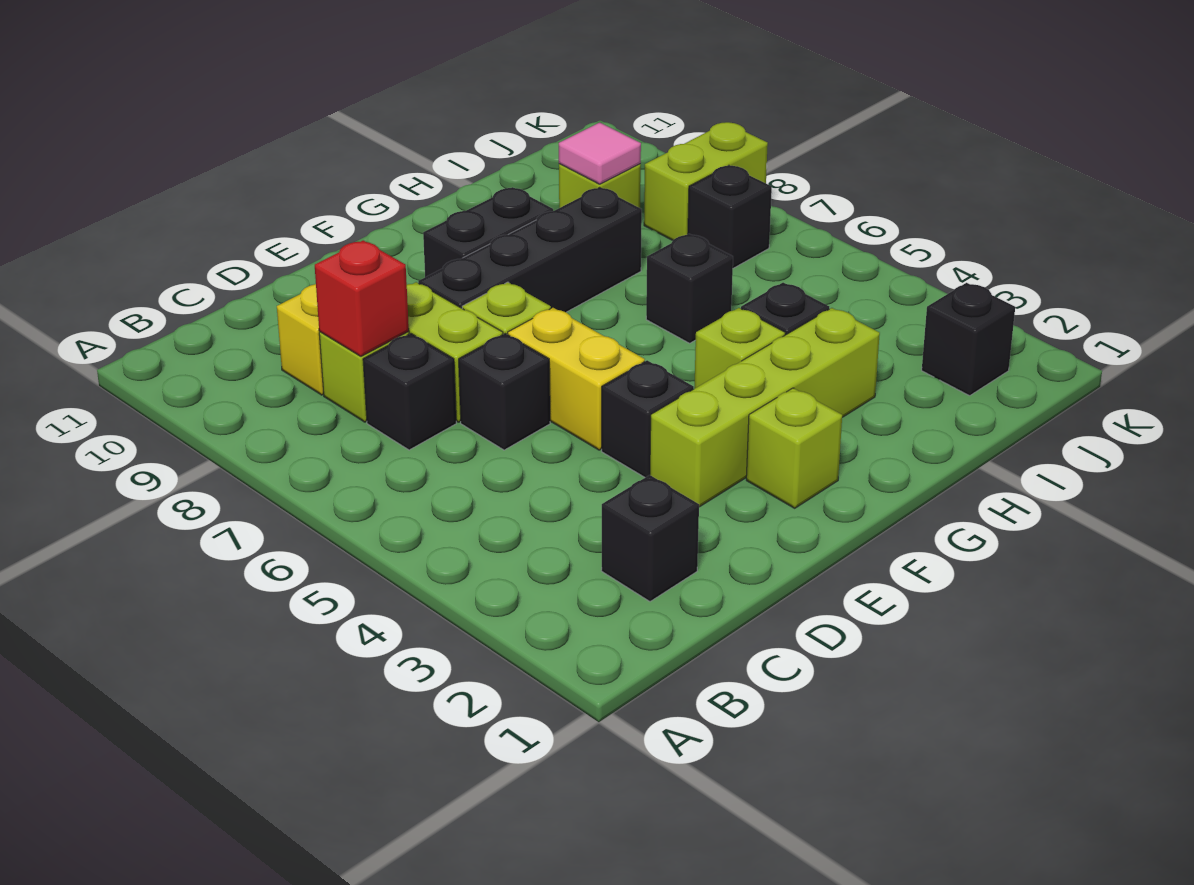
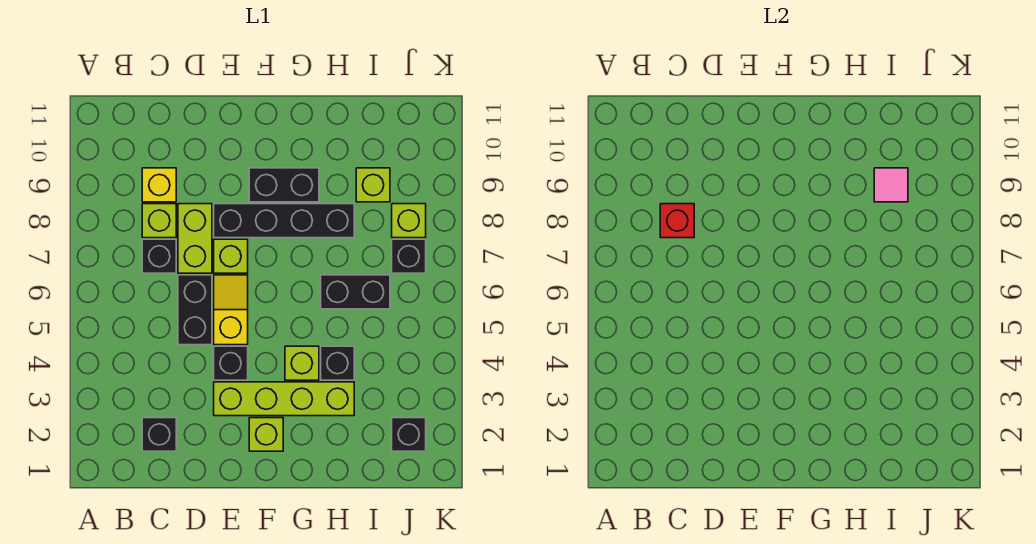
black brick D6 level 1 -> black brick D5:D6 level 1
yellow brick E5:E6 level 1 -> yellow slope E5:E6 level 1 top 5
black brick H6 level 1 -> black brick H6:I6 level 1
lime brick J8:K8 level 1 -> lime brick J8 level 1

